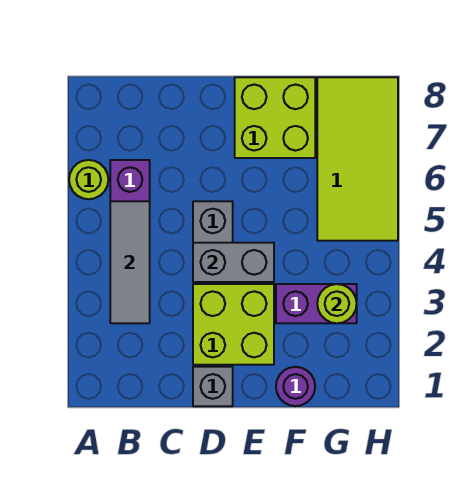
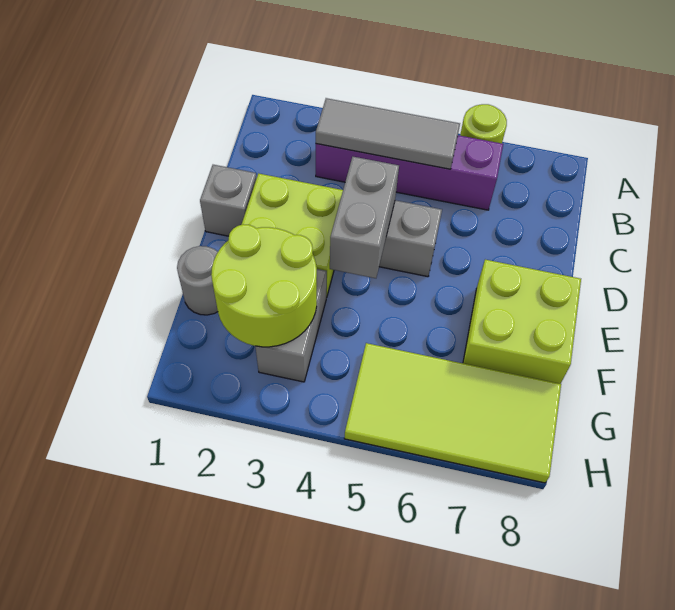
purple round brick F1 level 1 -> grey round brick F1 level 1
purple brick F3:G3 level 1 -> grey brick F3:G3 level 1
lime round brick G3 level 2 -> lime round brick F2:G3 level 2

